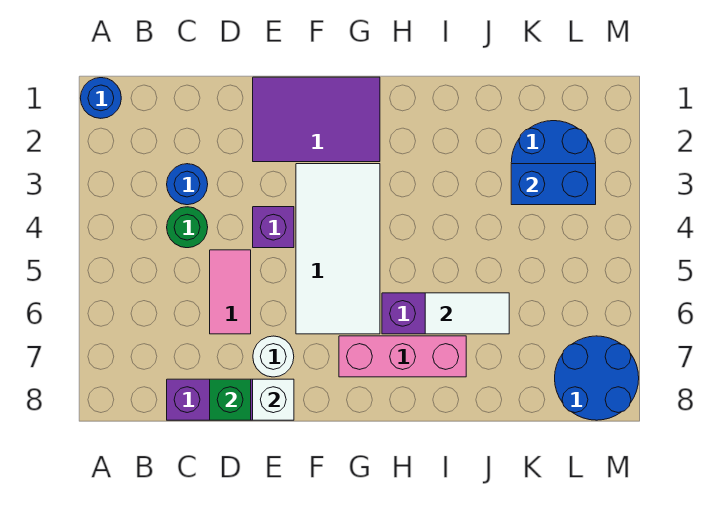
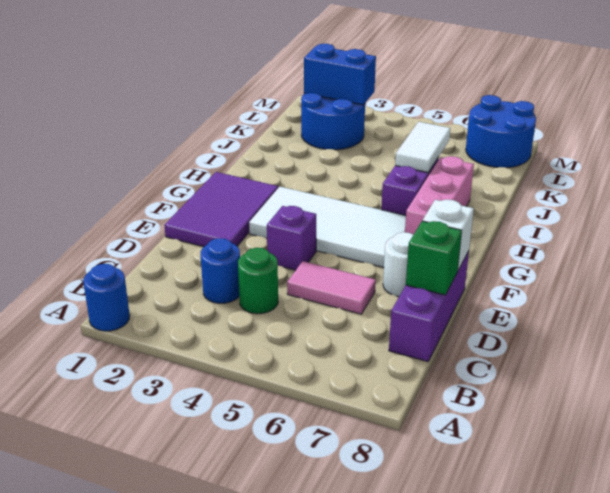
blue brick K3:L3 level 2 -> blue brick L2:L3 level 2

